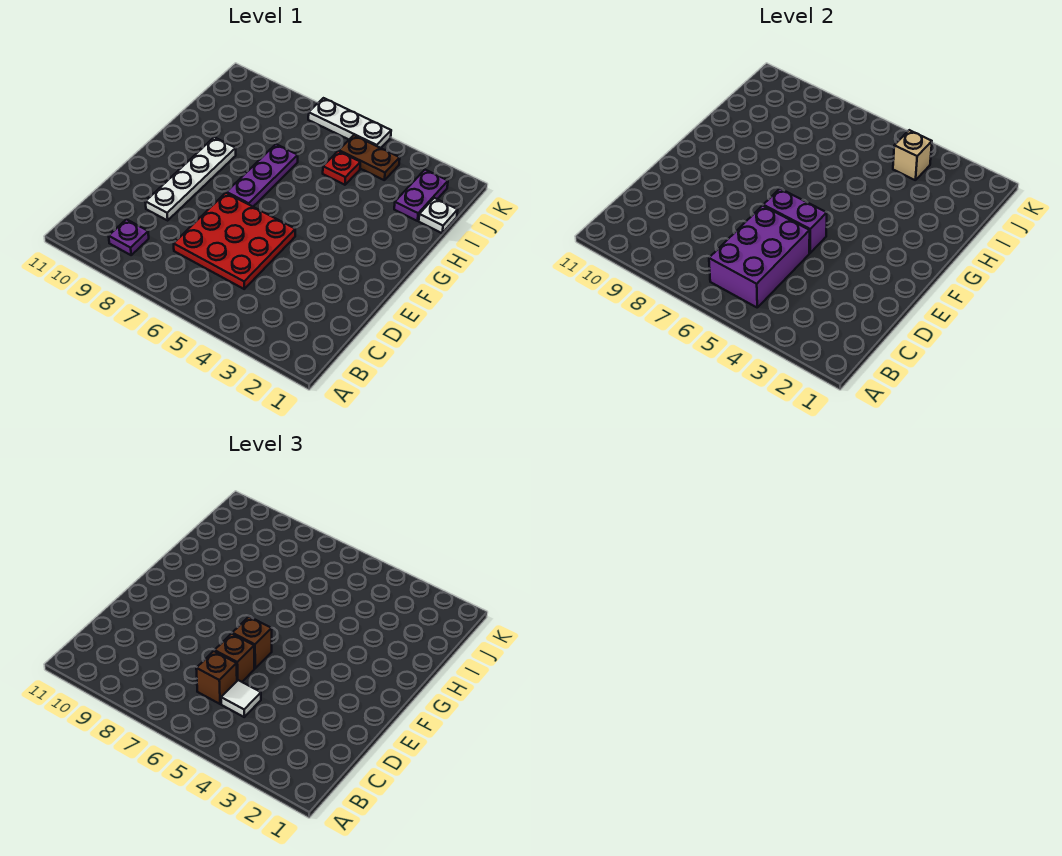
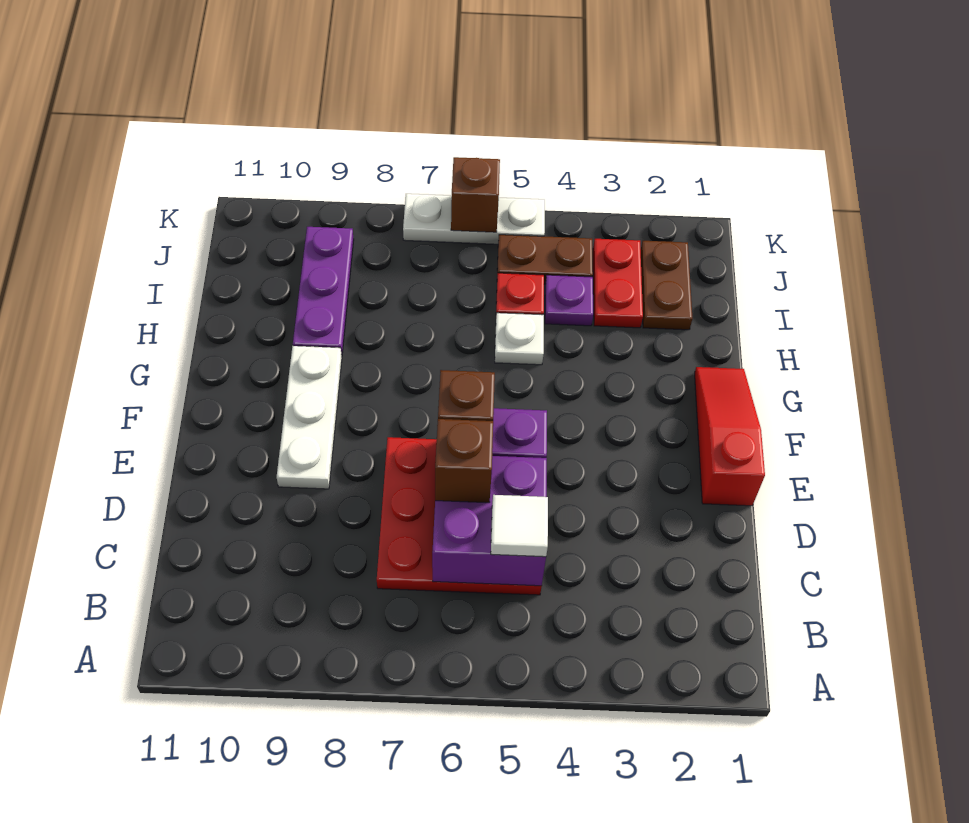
purple brick B5:D6 level 2 -> purple brick C5:D6 level 2
purple plate B9 level 1 -> purple plate I4 level 1
brown brick C6 level 3 -> brown brick K6 level 2
white plate D9:G9 level 1 -> white plate E9:G9 level 1
none -> red slope E1:G1 level 1 top E
purple plate F7:H7 level 1 -> purple plate H9:J9 level 1
white plate I1 level 1 -> white plate H5 level 1
purple plate I2:J2 level 1 -> brown plate I2:J2 level 1
none -> red plate I3:J3 level 1
tan brick J4 level 2 -> none

